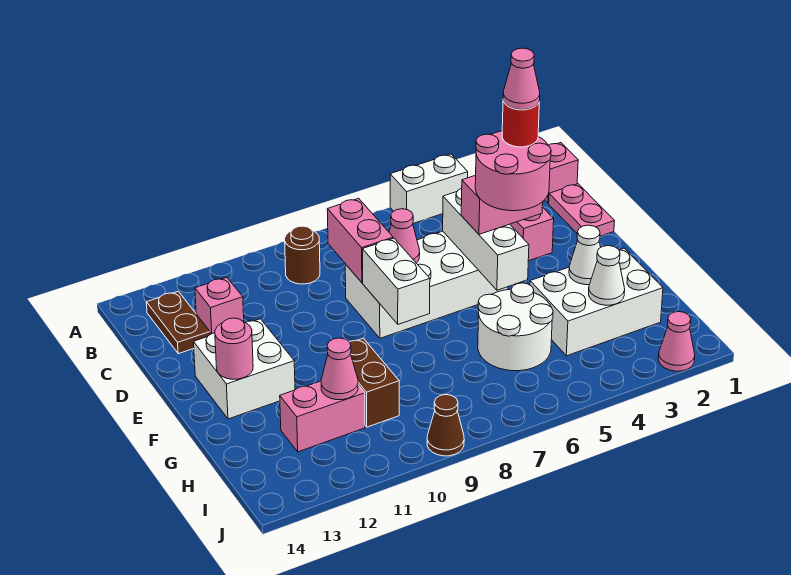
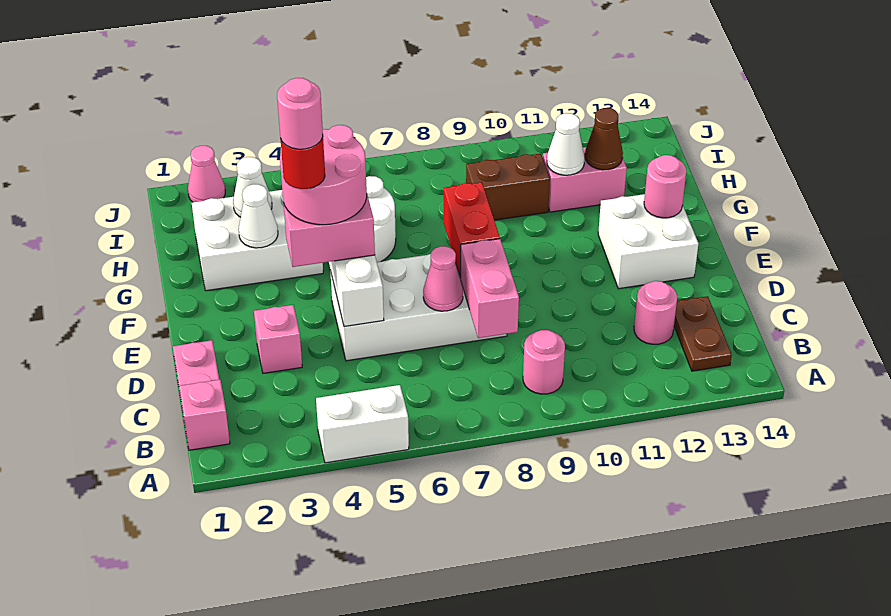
brown round brick B9 level 1 -> pink round brick B9 level 1
pink brick C12 level 1 -> pink round brick C12 level 1
pink cone E4 level 6 -> pink round brick E4 level 6
white brick E8:F8 level 2 -> red brick E8:F8 level 2
brown brick G10:H10 level 1 -> brown brick H9:H10 level 1
pink cone H11 level 2 -> white cone H11 level 2
brown cone J9 level 1 -> brown cone H12 level 2

